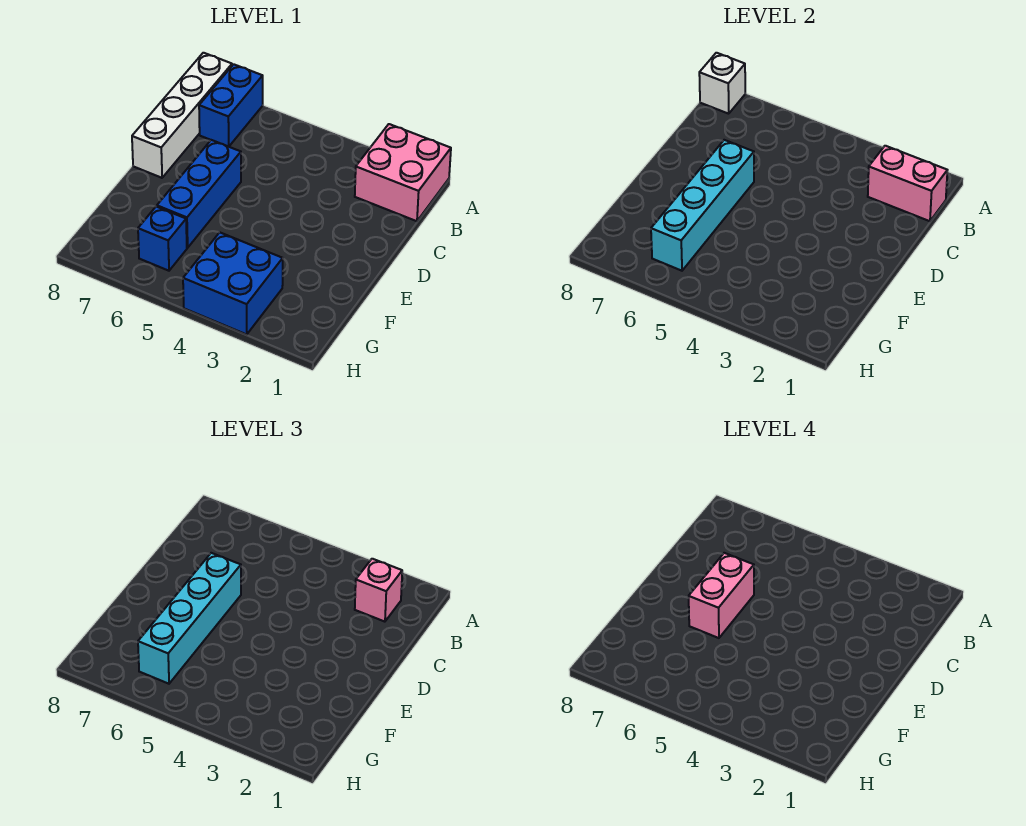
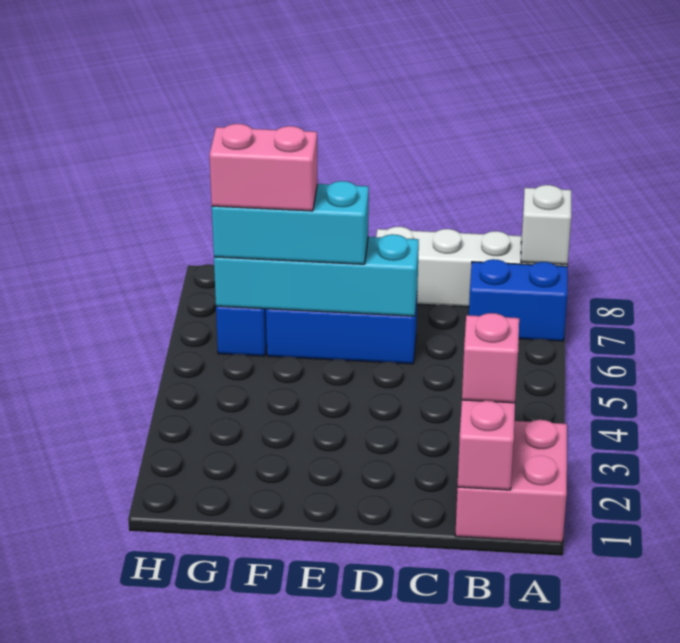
cyan brick D6:G6 level 3 -> cyan brick E6:G6 level 3
pink brick D6:E6 level 4 -> pink brick F6:G6 level 4
blue brick G3:H4 level 1 -> none

